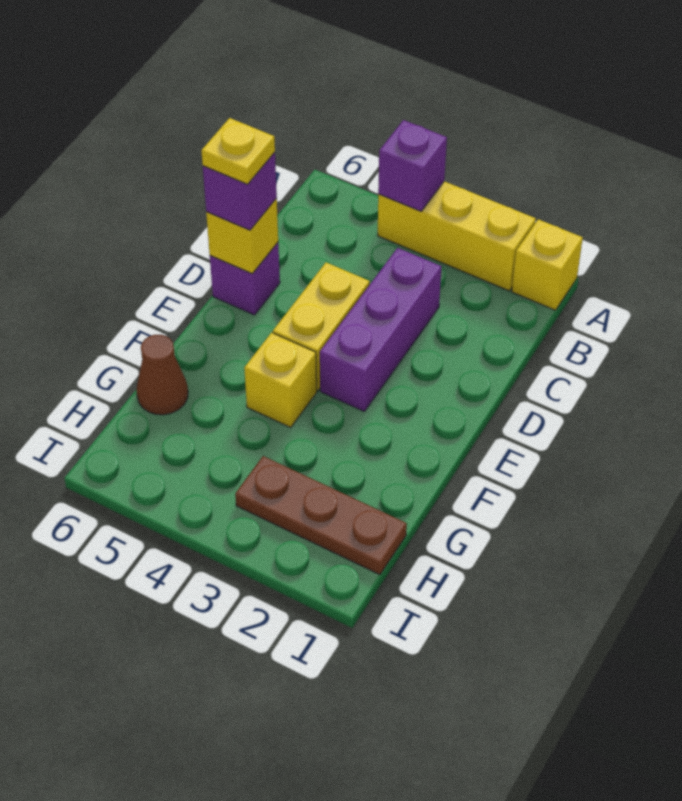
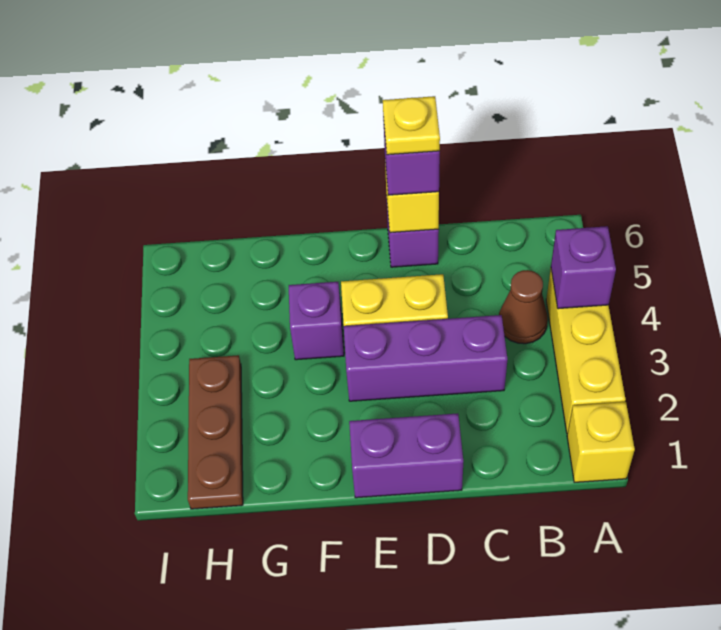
none -> purple brick D1:E1 level 1
yellow brick F4 level 1 -> purple brick F4 level 1
brown cone G6 level 1 -> brown cone B4 level 1

